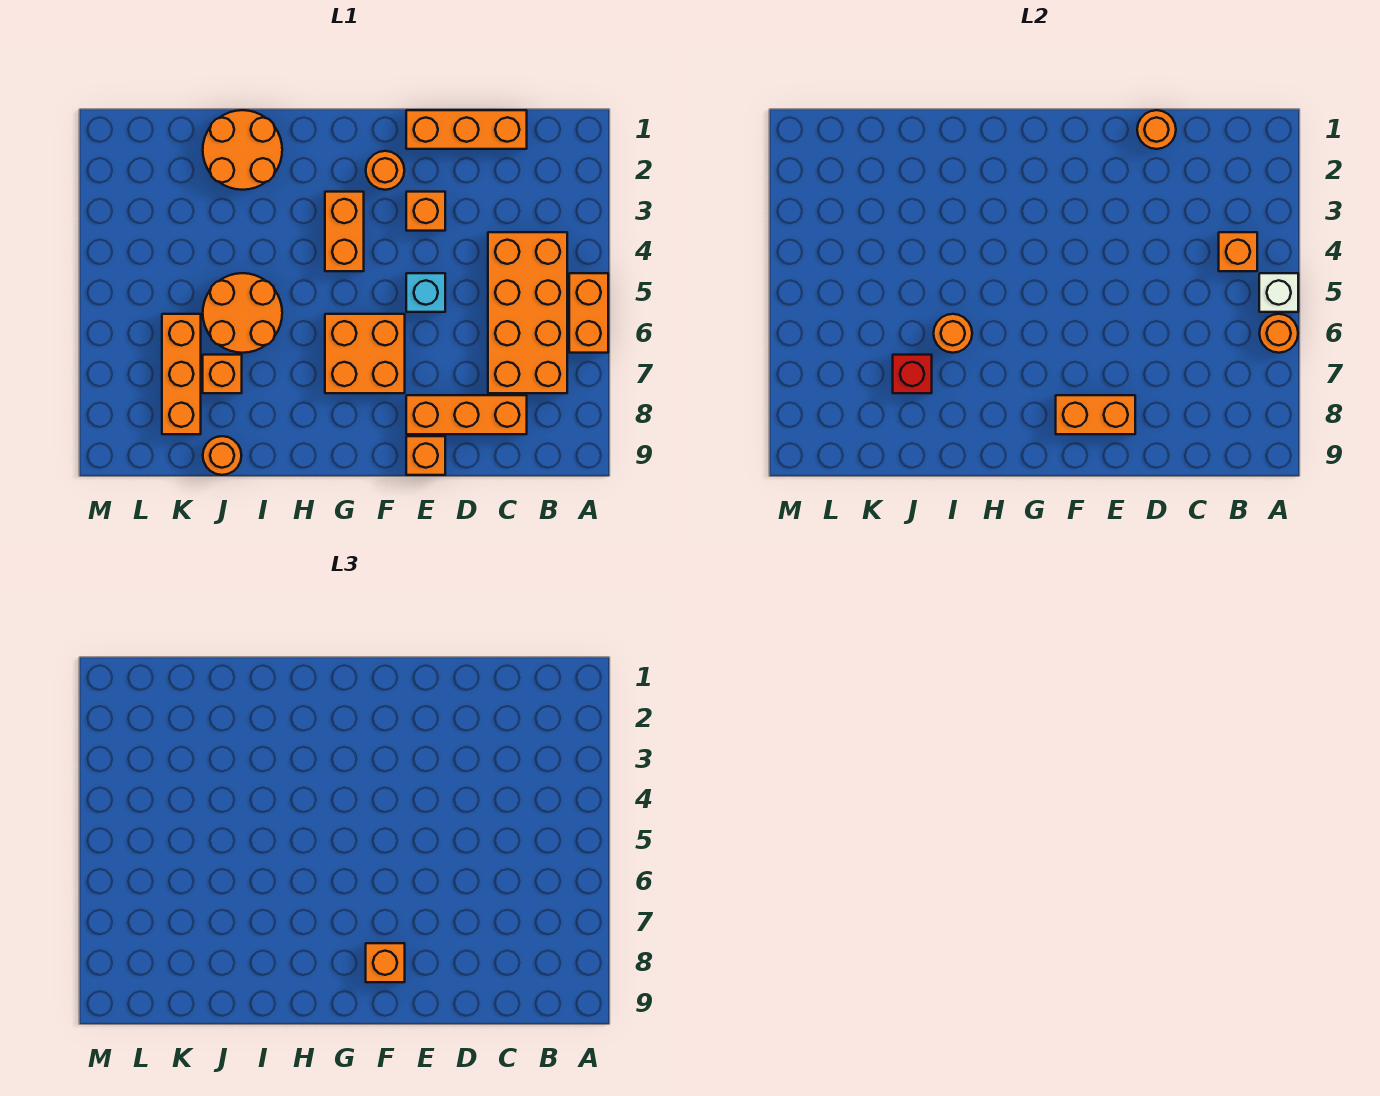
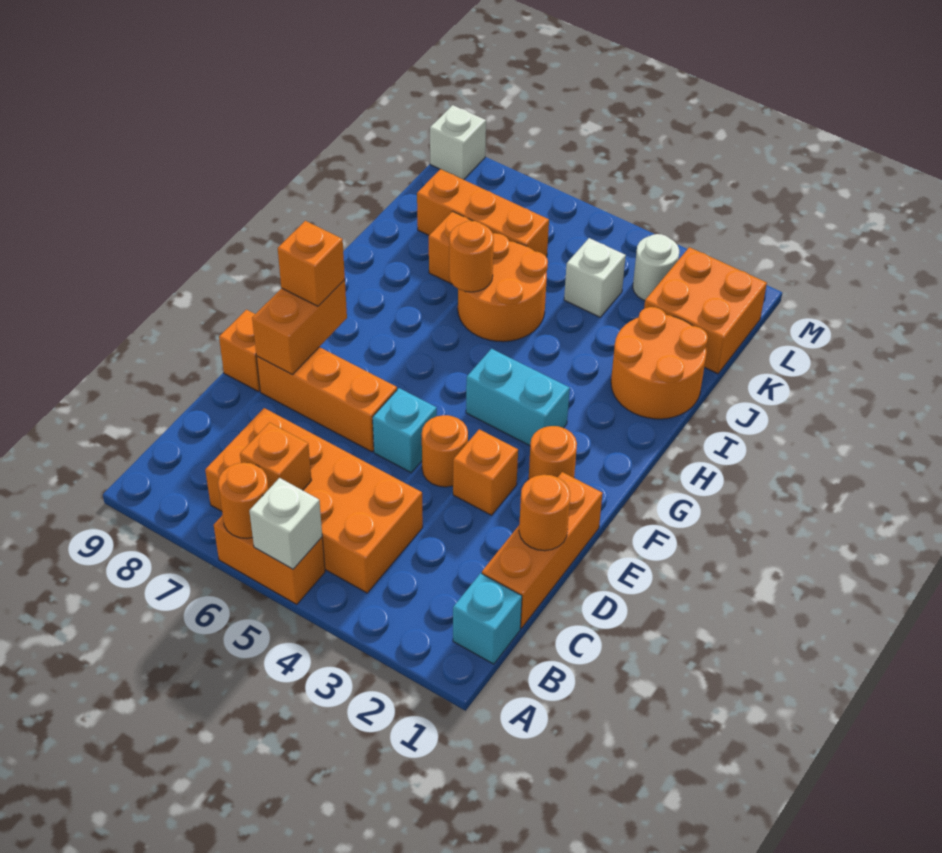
none -> cyan brick B1 level 1
orange brick B4 level 2 -> orange brick B6 level 2
orange brick C8:E8 level 1 -> orange brick E6:E8 level 1
orange brick F6:G7 level 1 -> orange brick K1:L2 level 1
orange brick G3:G4 level 1 -> cyan brick G3:G4 level 1
red brick J7 level 2 -> none
orange round brick J9 level 1 -> orange round brick E4 level 1
none -> white brick K4 level 1
none -> white round brick L3 level 1
none -> white brick M9 level 1

